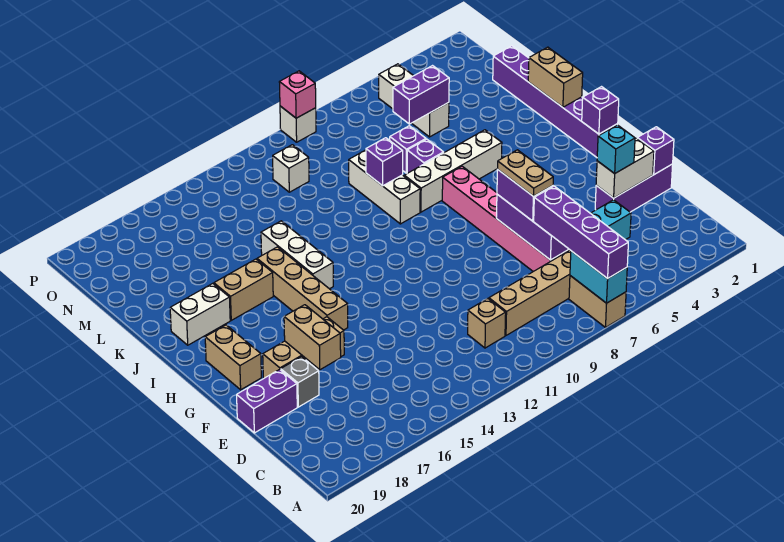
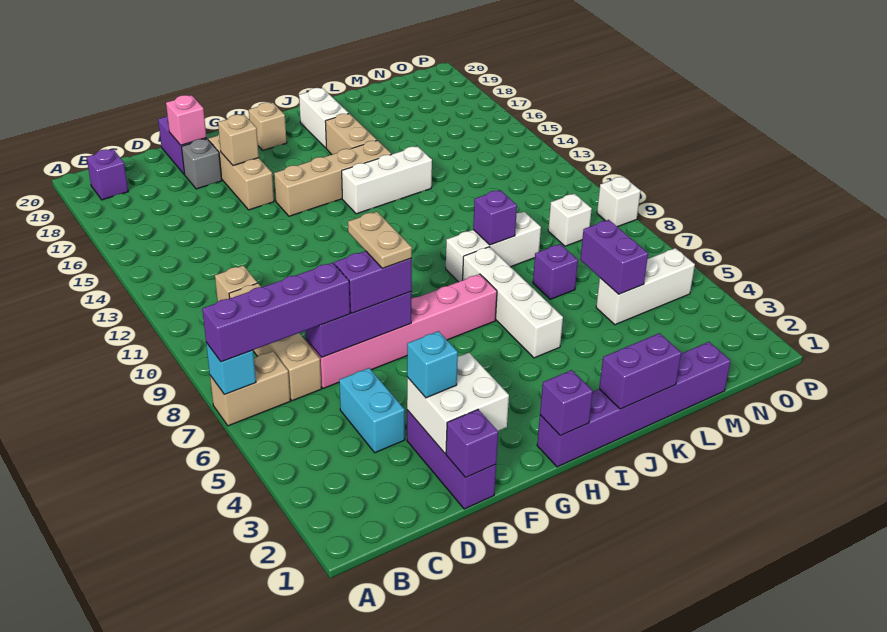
cyan brick A7:B7 level 2 -> cyan brick A7 level 2
white brick E2:E3 level 2 -> white brick E2:F3 level 2
tan plate E7:F7 level 4 -> tan plate F7:F8 level 4
tan brick E17:F17 level 2 -> tan brick F17 level 2
tan brick G19:H19 level 1 -> tan brick H19 level 1
tan brick J1:K1 level 2 -> purple brick J1:K1 level 2
purple brick K7 level 1 -> purple brick B19 level 1
white brick N11 level 1 -> white brick N9 level 1
pink brick P9 level 2 -> pink brick E19 level 2

